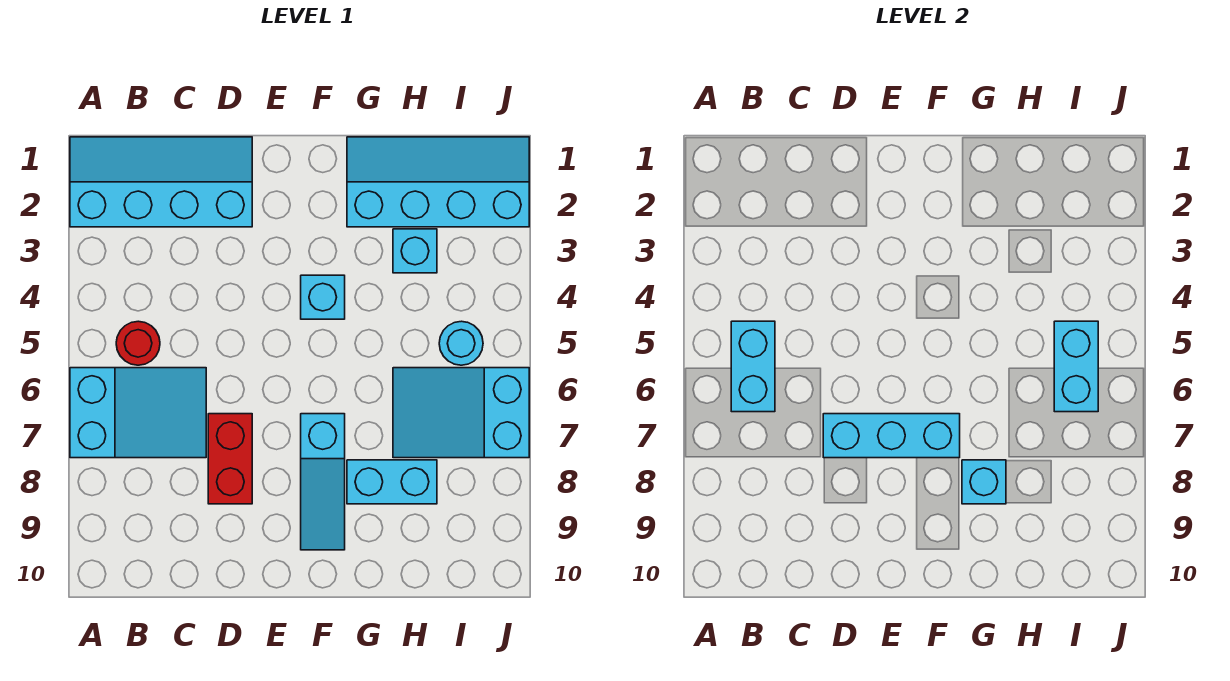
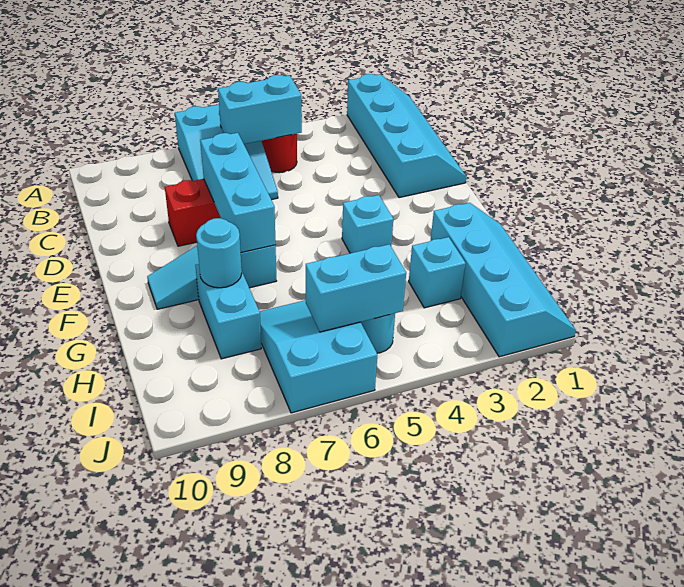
cyan brick G8 level 2 -> cyan round brick G8 level 2

